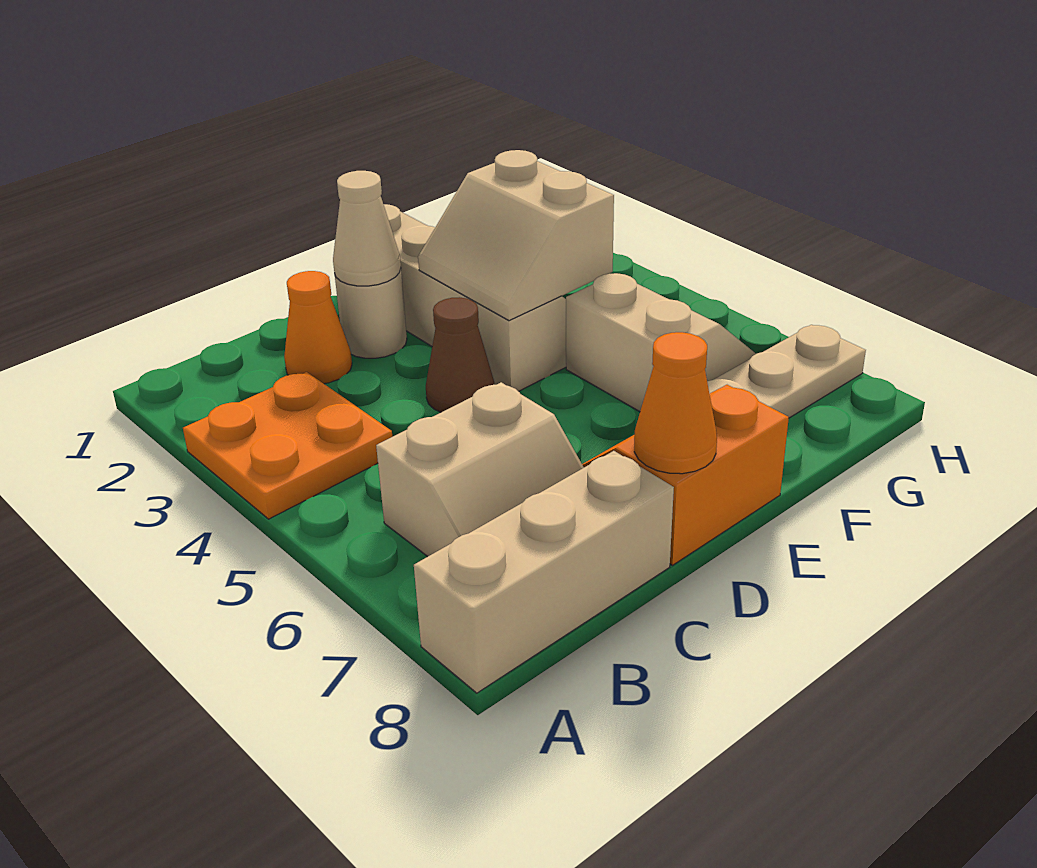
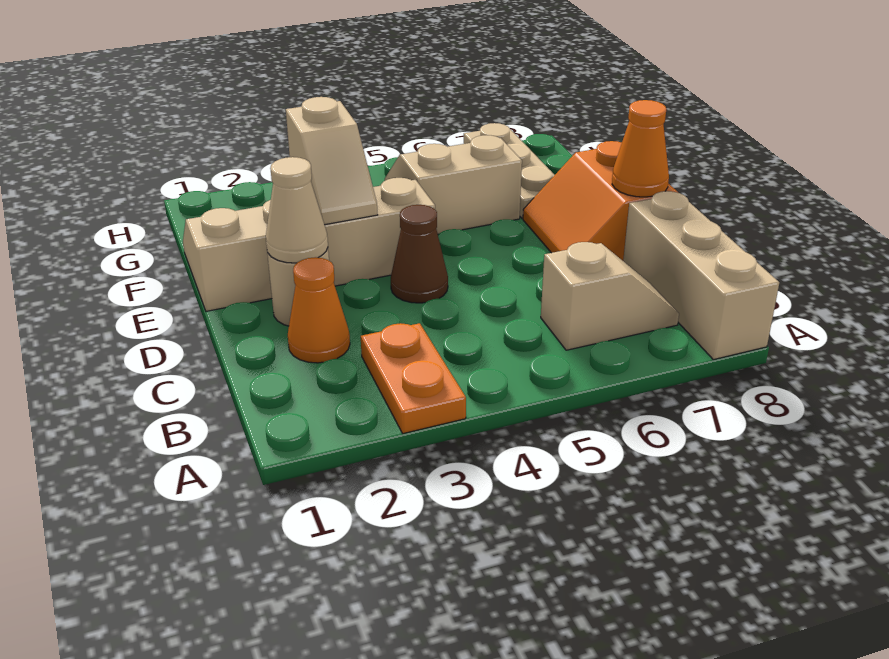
orange plate A3:B4 level 1 -> orange plate A3:B3 level 1
tan slope B6:C7 level 1 top 6 -> tan slope B6:B7 level 1 top 6
tan slope E3:F4 level 2 top F -> tan slope E3:F3 level 2 top F

